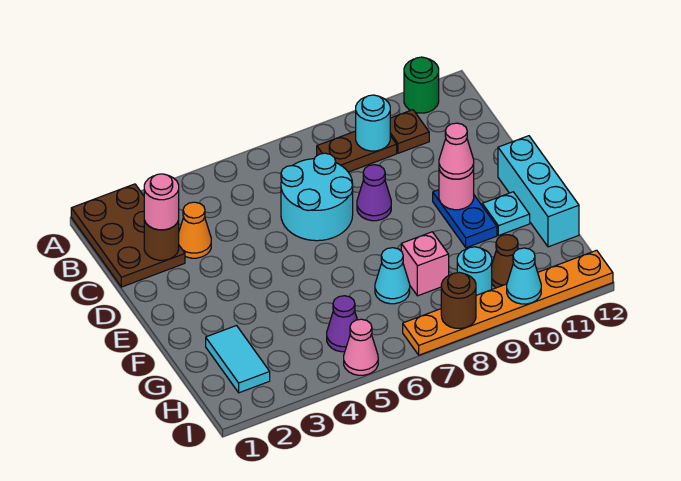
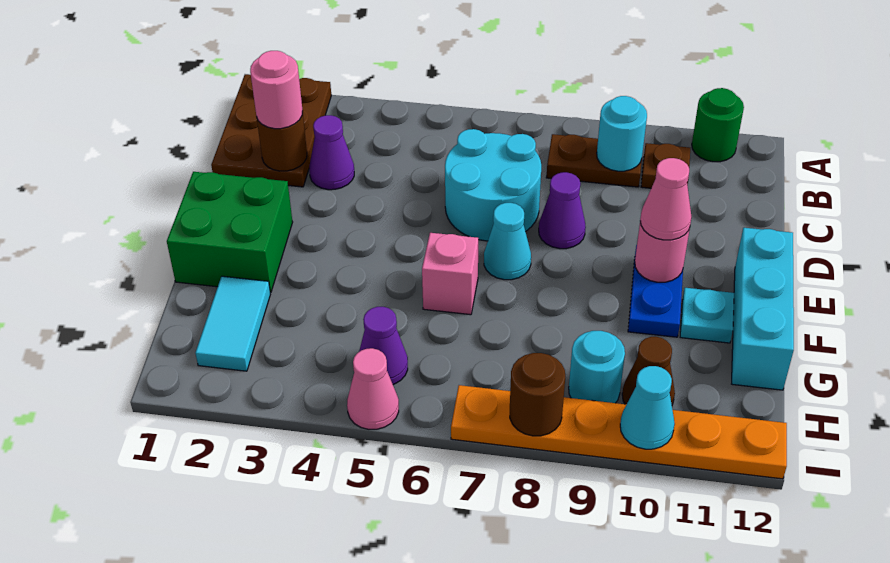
orange cone C3 level 1 -> purple cone C3 level 1
none -> green brick E1:F2 level 1
cyan cone G7 level 1 -> cyan cone E7 level 1
pink brick G8 level 1 -> pink brick F6 level 1

